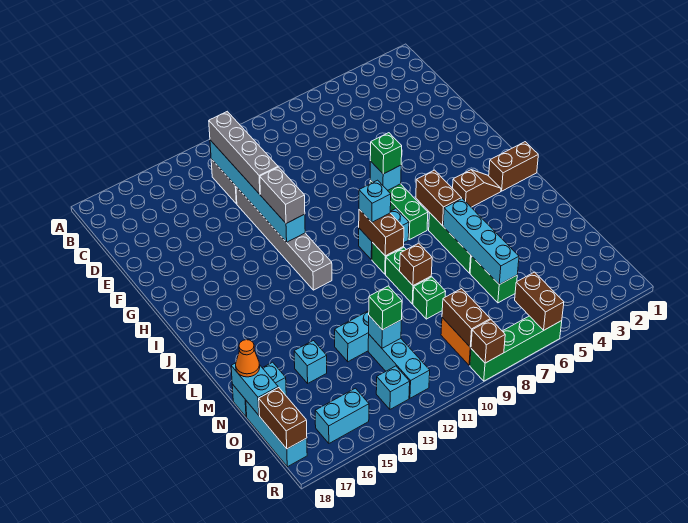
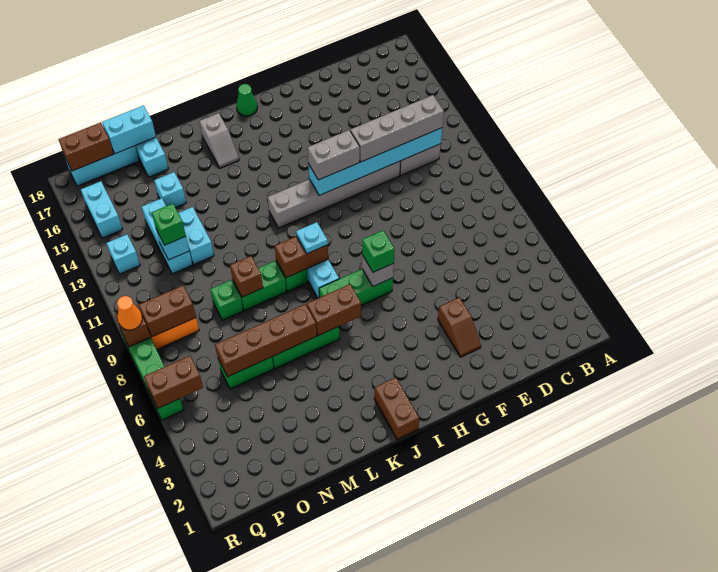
cyan brick H7 level 2 -> grey brick H7 level 2
none -> green cone I18 level 1
brown slope J3:J4 level 1 top 4 -> brown slope F3:F4 level 1 top 4
cyan brick J9 level 3 -> cyan plate J9 level 3
none -> grey slope K16:K17 level 1 top 17
cyan brick L6:O6 level 2 -> brown brick L6:O6 level 2
orange cone N18 level 3 -> orange cone R9 level 3
cyan brick O12:Q12 level 1 -> cyan brick O12:O14 level 1

